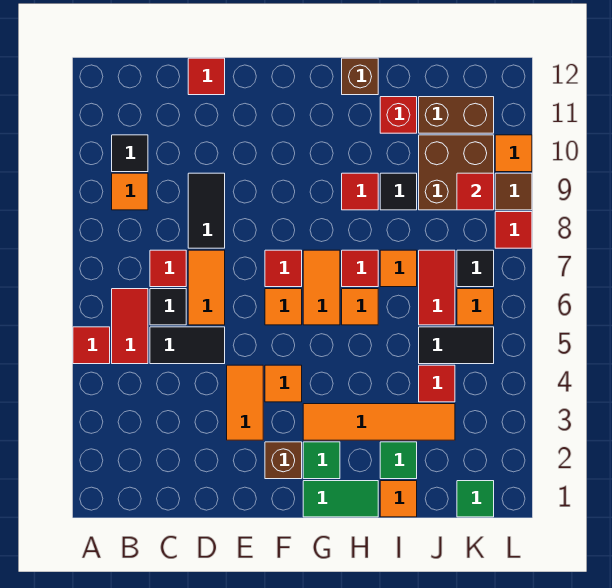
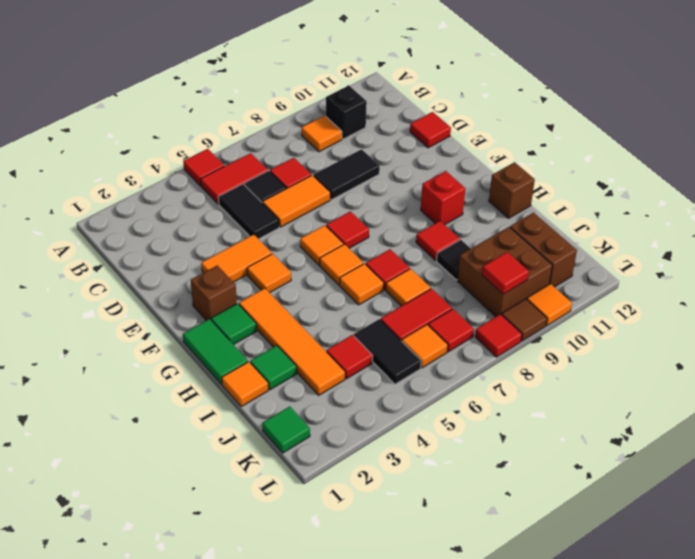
black tile B10 level 1 -> black brick B10 level 1
orange tile G6:G7 level 1 -> orange tile G6 level 1
red brick I11 level 1 -> red brick G10 level 1
black tile K7 level 1 -> red tile K7 level 1

